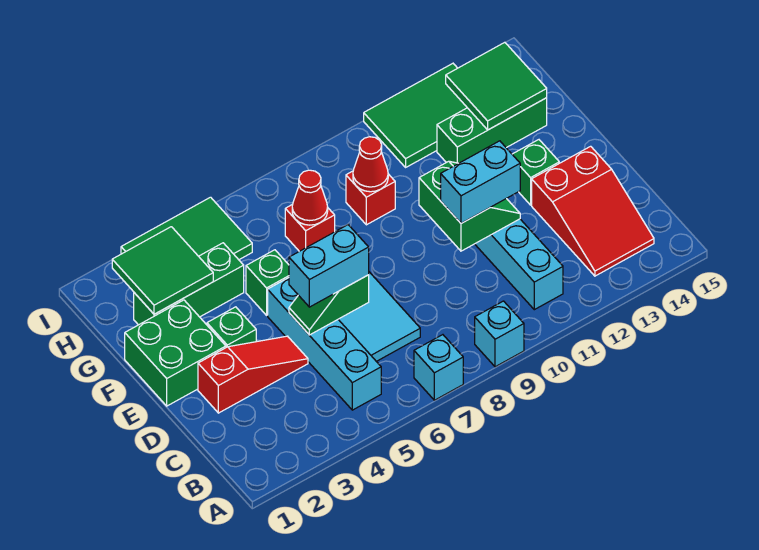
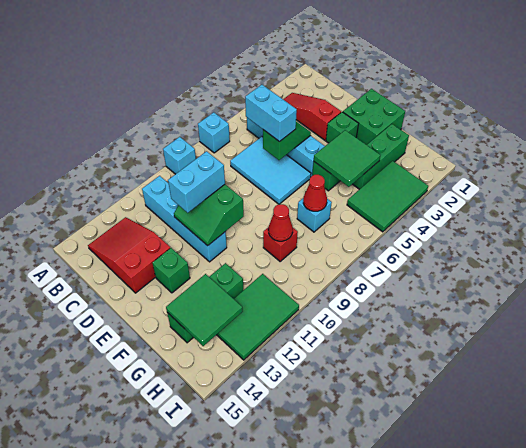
red slope D2:D4 level 1 top 2 -> red slope B3:D3 level 1 top D
cyan brick D5:D6 level 3 -> cyan brick C6:D6 level 3
green tile G2:H3 level 2 -> green tile F4:G5 level 2
red brick G7 level 1 -> cyan brick G7 level 1

